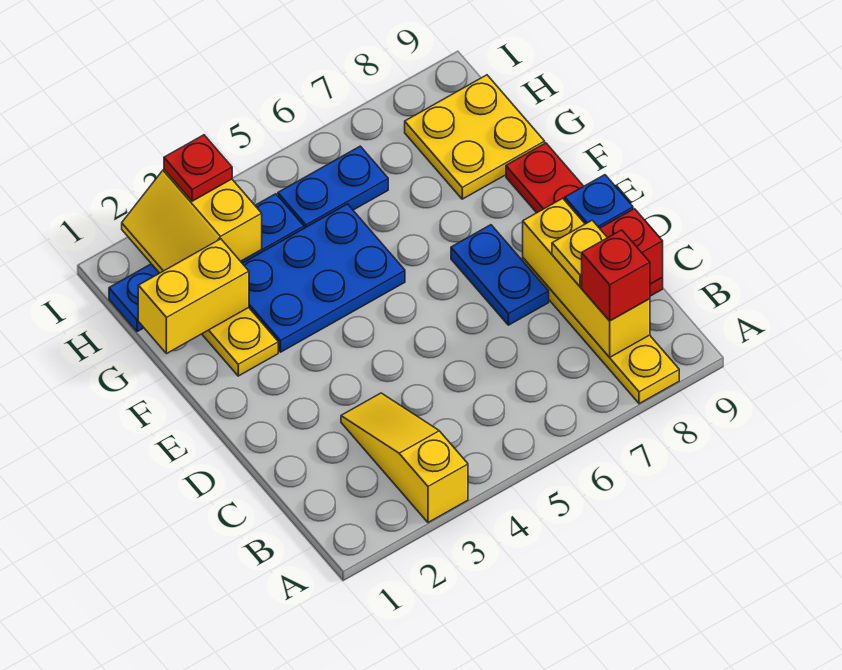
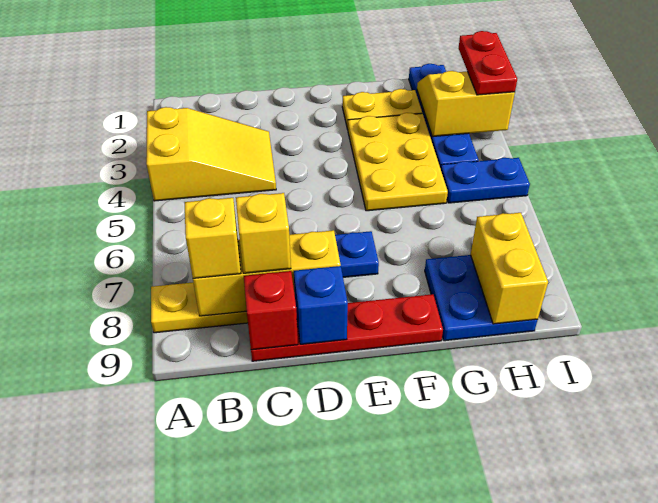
yellow slope A3:C3 level 1 top A -> yellow slope A3:C4 level 1 top A
red brick B8 level 3 -> yellow brick B8 level 3
yellow plate C8 level 3 -> yellow brick C8 level 3
blue plate F3:G5 level 1 -> yellow plate F3:G5 level 1
yellow brick G1:G2 level 2 -> yellow brick H8:H9 level 2
yellow plate G8:H9 level 1 -> blue plate G8:H9 level 1
blue plate H5:H6 level 1 -> blue plate H5:I5 level 1
red plate I3 level 3 -> red plate I2:I3 level 3

